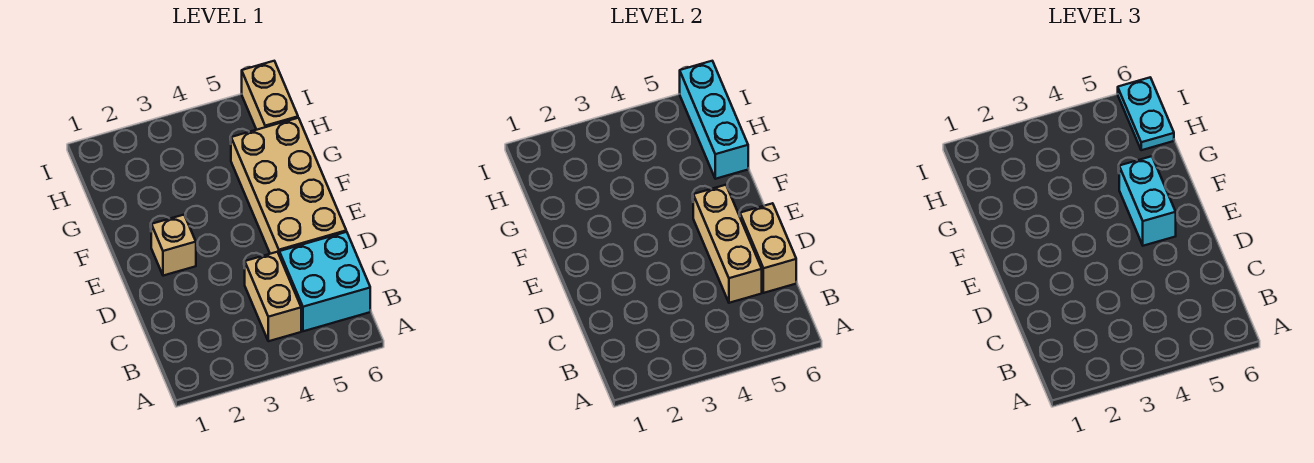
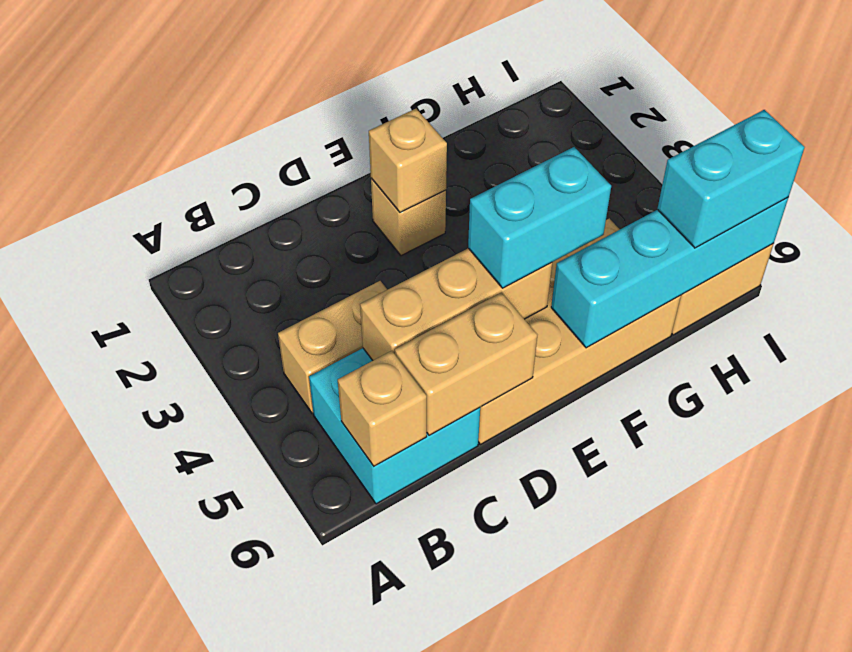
none -> tan brick B6 level 2
none -> tan brick E2 level 2
cyan brick G6:I6 level 2 -> cyan brick F6:I6 level 2
cyan plate H6:I6 level 3 -> cyan brick H6:I6 level 3

